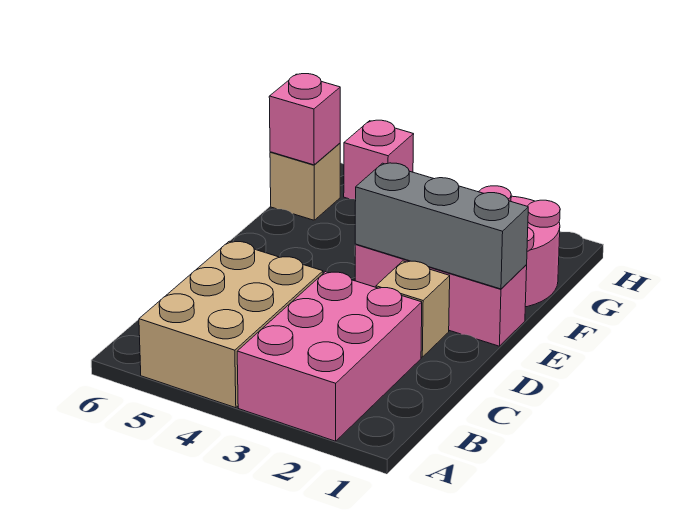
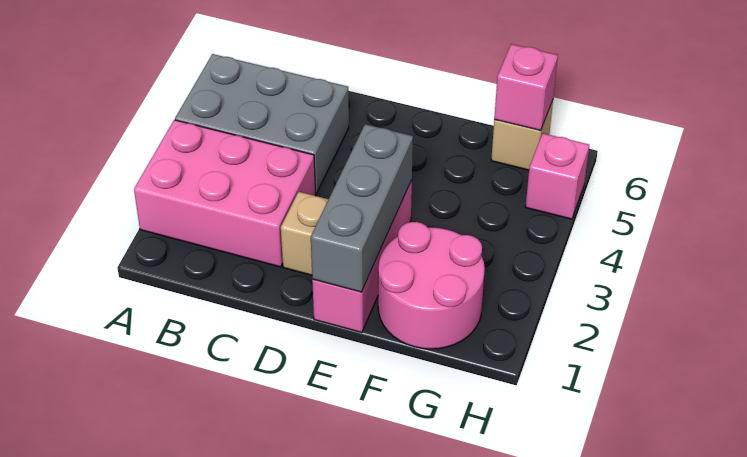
tan brick A4:C5 level 1 -> grey brick A4:C5 level 1

